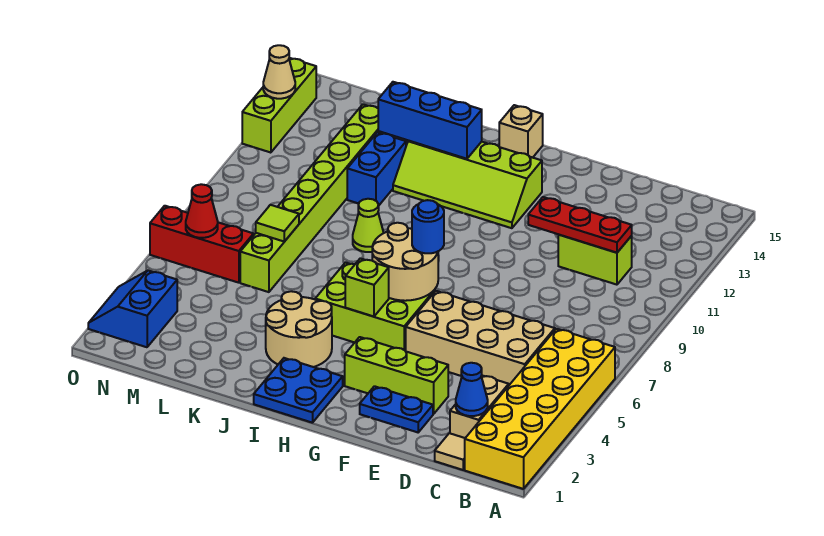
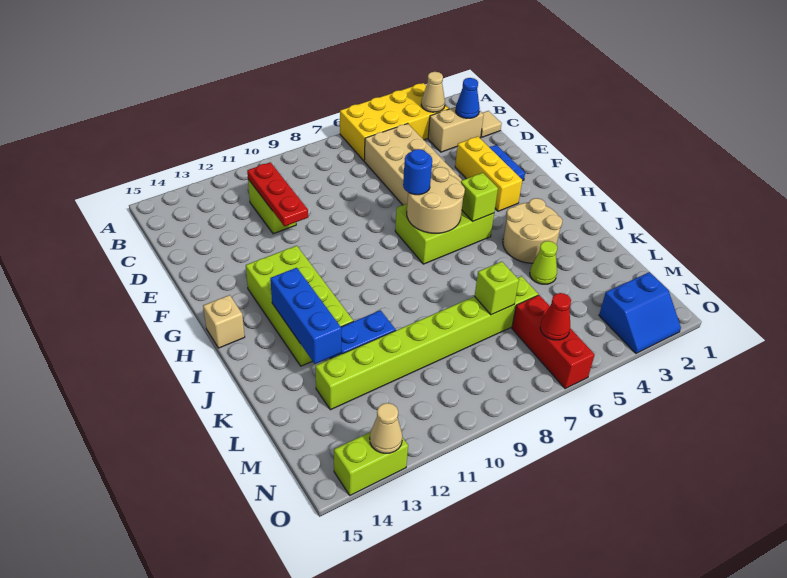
yellow brick A1:B6 level 1 -> yellow brick A3:B6 level 1
none -> tan cone B3 level 2
lime brick E3:G3 level 1 -> yellow brick E3:G3 level 1
lime brick G5:I6 level 1 -> lime brick G5:H7 level 1
lime slope G12:J13 level 1 top 13 -> lime brick G12:J13 level 1
blue plate H1:I2 level 1 -> none
lime cone J9 level 1 -> lime cone K4 level 1
lime tile L7 level 2 -> lime brick L7 level 2
lime brick O12:O14 level 1 -> lime brick O13:O14 level 1

